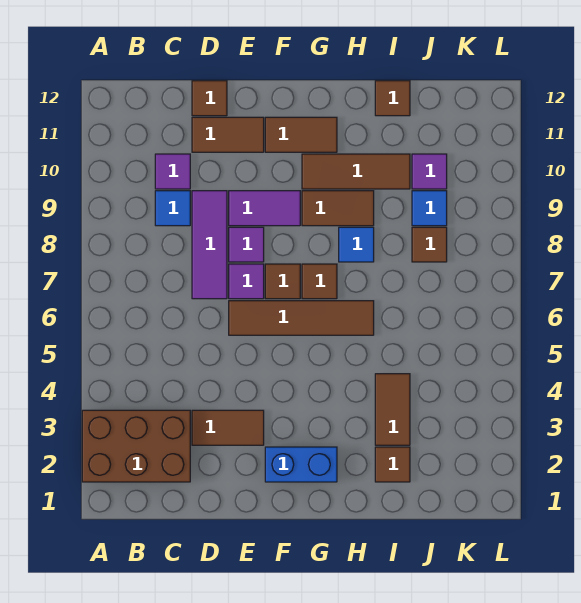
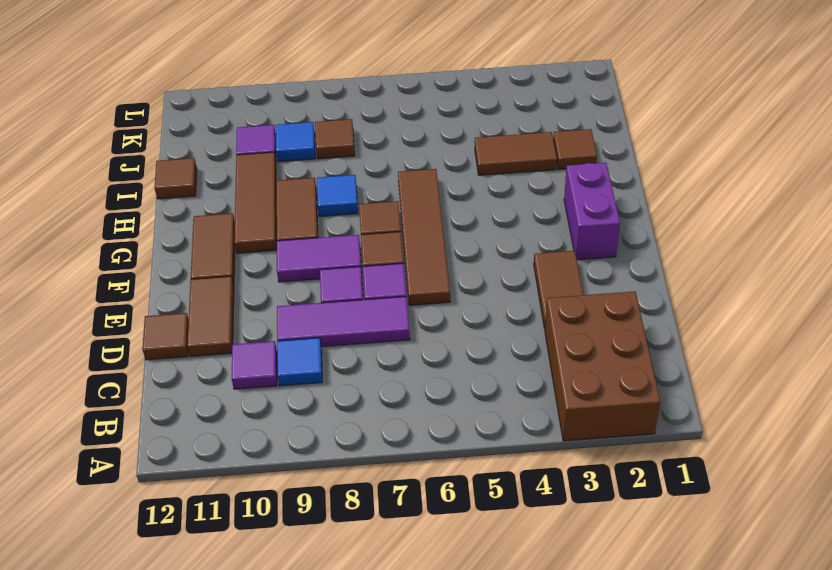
purple tile E9:F9 level 1 -> purple tile F8:F9 level 1
blue brick F2:G2 level 1 -> purple brick F2:G2 level 1

